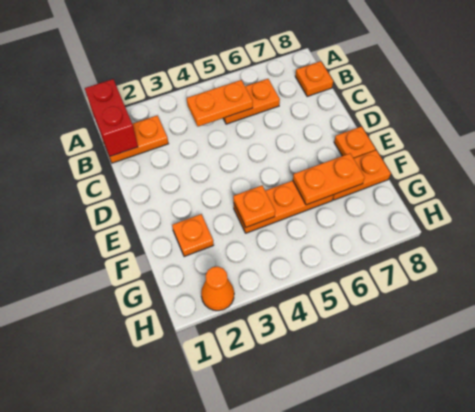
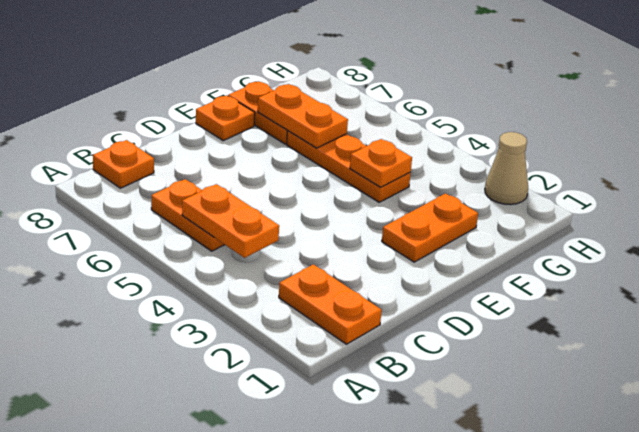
red brick A1:B1 level 2 -> none
orange plate F2 level 1 -> orange plate E2:F2 level 1
orange cone H2 level 1 -> tan cone H2 level 1

